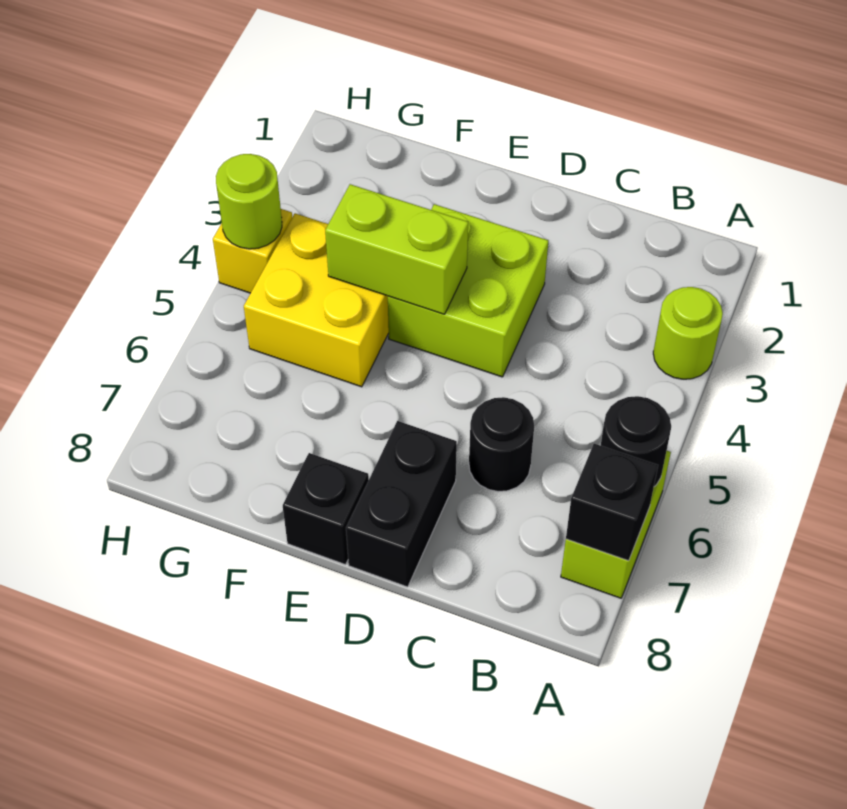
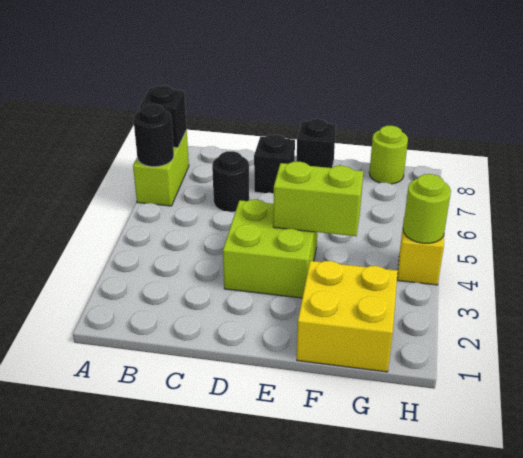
lime round brick A3 level 1 -> lime round brick G8 level 1
black brick D7:D8 level 1 -> black brick D7 level 1
yellow brick F4:G5 level 1 -> yellow brick F1:G2 level 1

